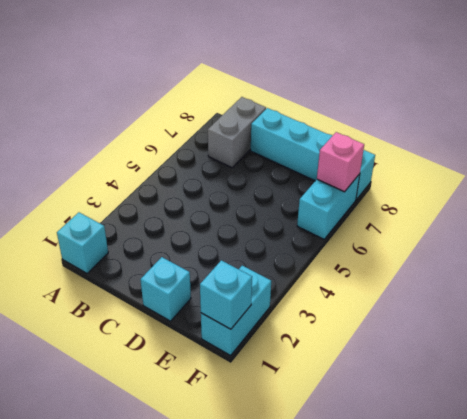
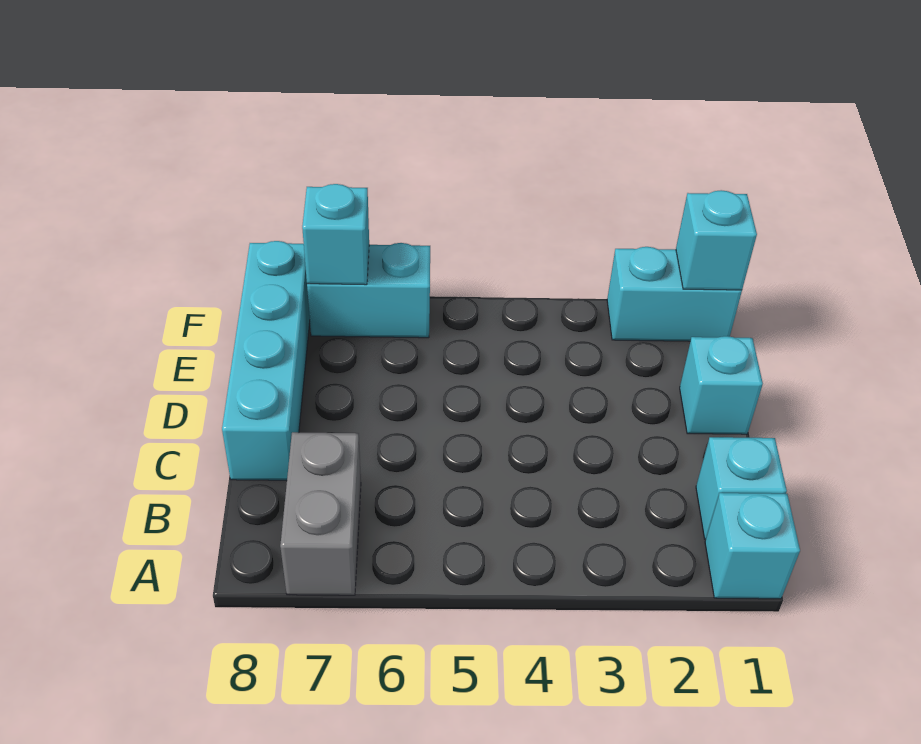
none -> cyan brick B1 level 1
grey brick B7:B8 level 1 -> grey brick A7:B7 level 1
pink brick F7 level 2 -> cyan brick F7 level 2

